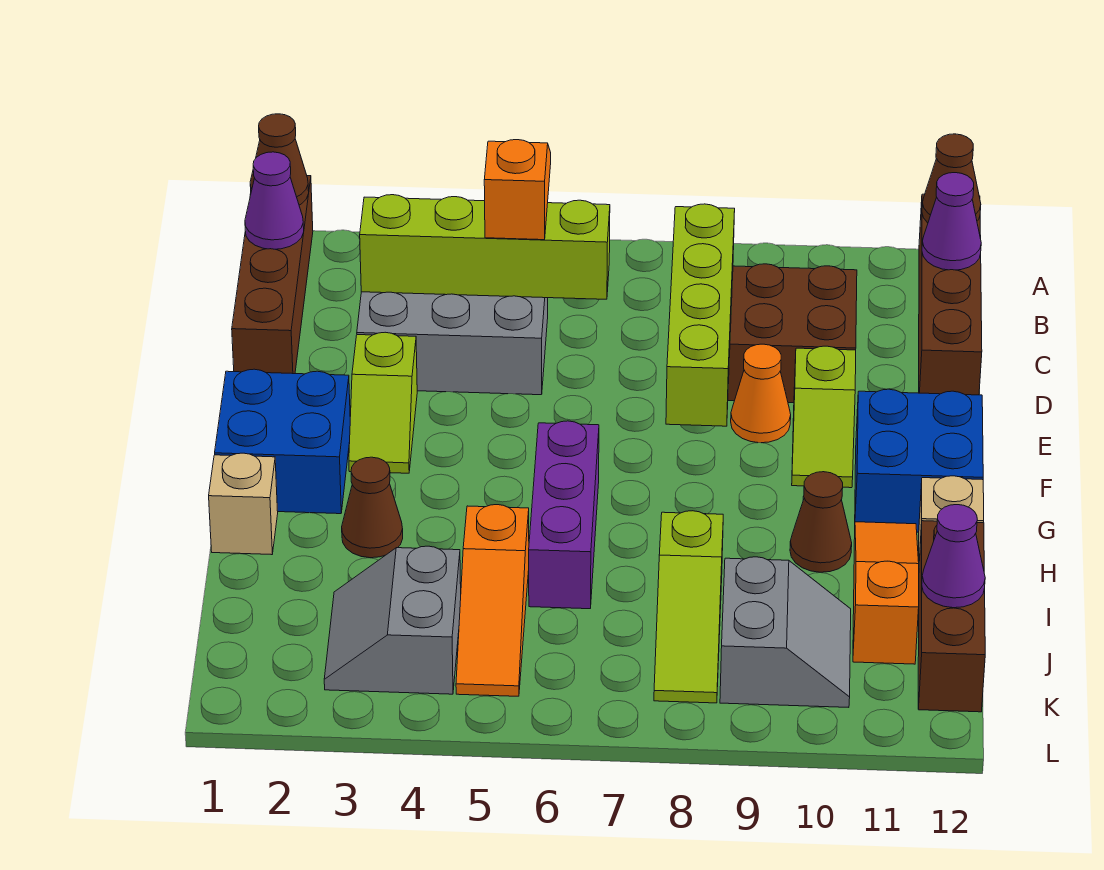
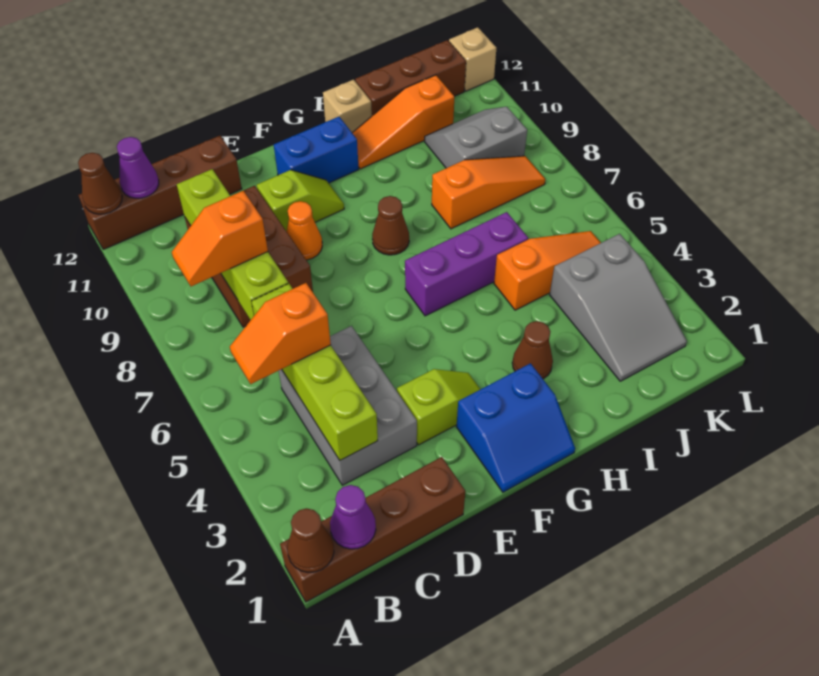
none -> orange slope B8:C8 level 3 top C
lime brick C8:F8 level 2 -> lime brick C7:C10 level 2
blue brick F1:G2 level 1 -> blue slope F1:G2 level 1 top 2
blue brick F11:G12 level 1 -> blue brick F11:G11 level 1
tan brick H1 level 1 -> tan brick L12 level 1
brown cone H10 level 1 -> brown cone G8 level 1
lime slope I8:K8 level 1 top I -> orange slope I8:K8 level 1 top I
grey slope J3:K4 level 1 top 4 -> grey slope J2:K4 level 1 top 4
purple cone J12 level 2 -> none

